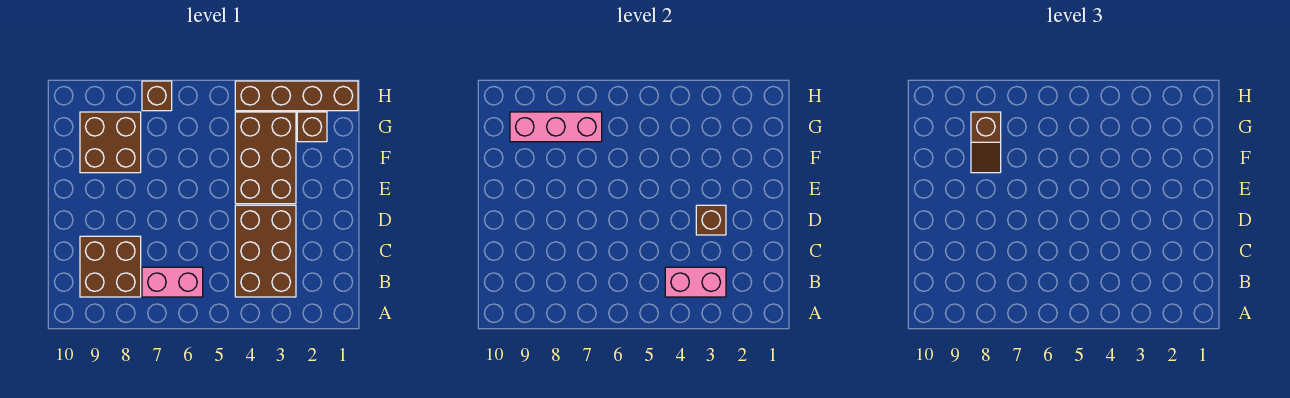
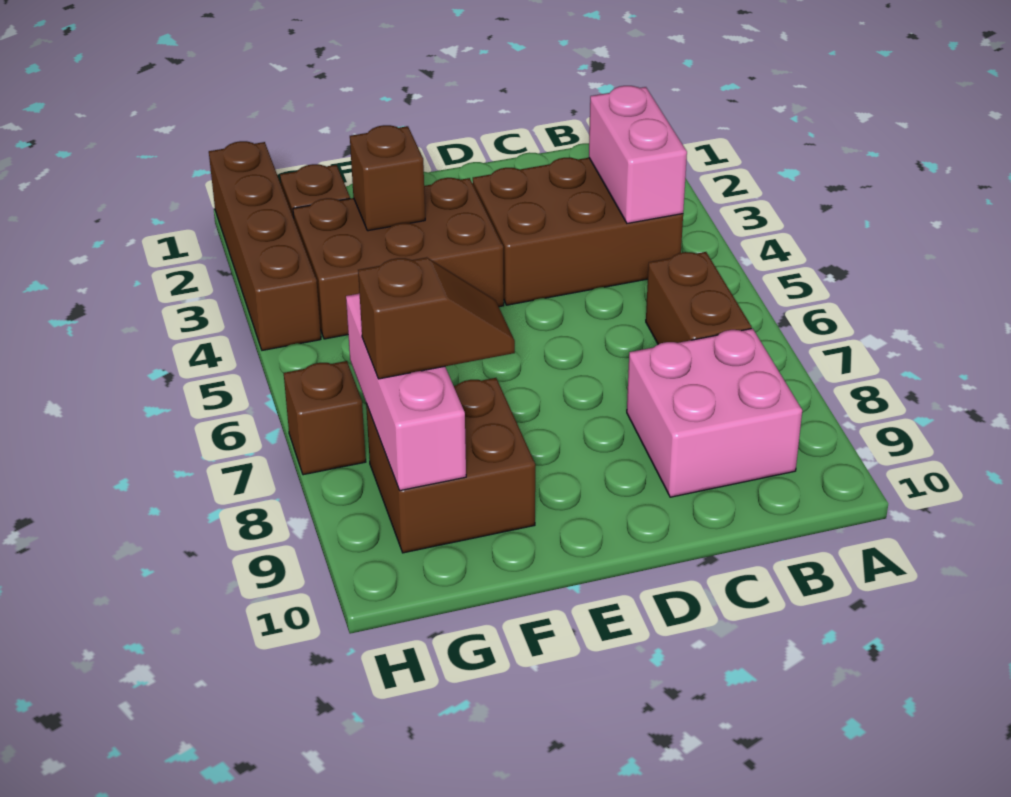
pink brick B6:B7 level 1 -> brown brick B6:B7 level 1
brown brick B8:C9 level 1 -> pink brick B8:C9 level 1
brown brick D3 level 2 -> brown brick F3 level 2

